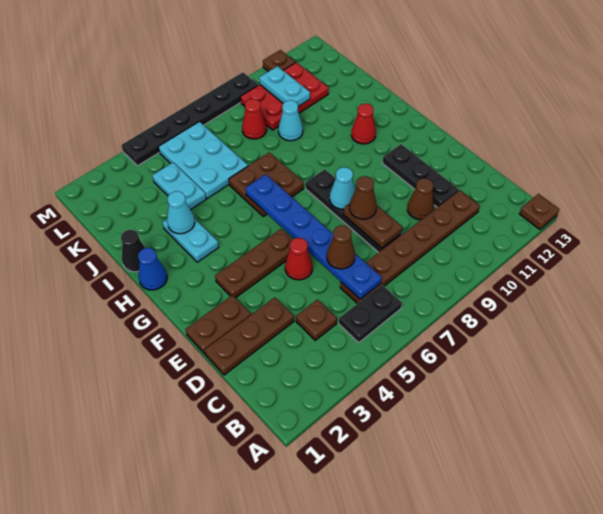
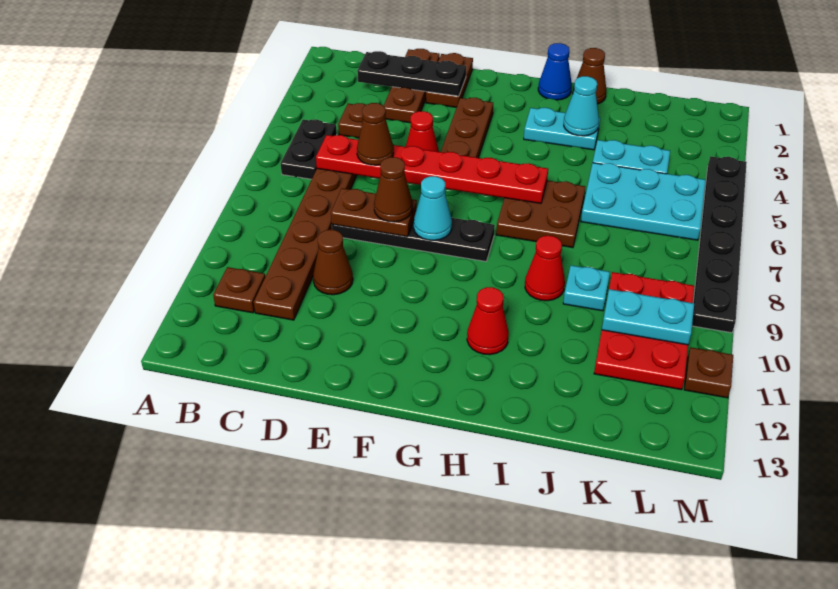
brown plate A13 level 1 -> brown plate B11 level 1
blue plate C6:H6 level 2 -> red plate C6:H6 level 2
black plate D11:F11 level 1 -> black plate C2:E2 level 2
black cone I1 level 1 -> brown cone I1 level 1
cyan cone J9 level 1 -> cyan plate J9 level 1
red cone K8 level 1 -> red cone I9 level 1

